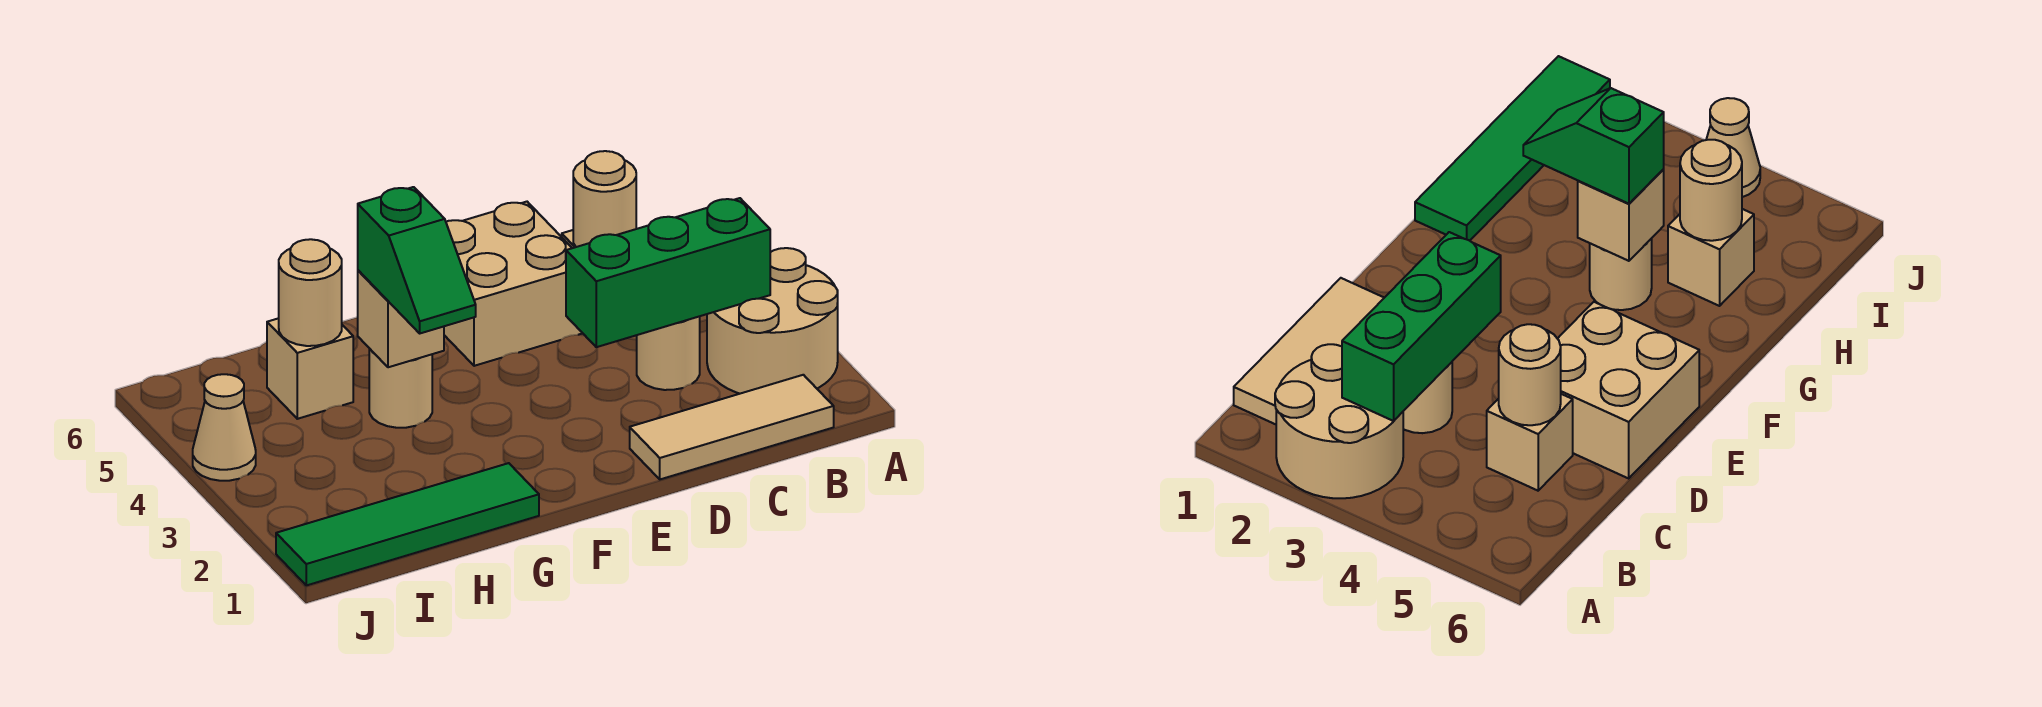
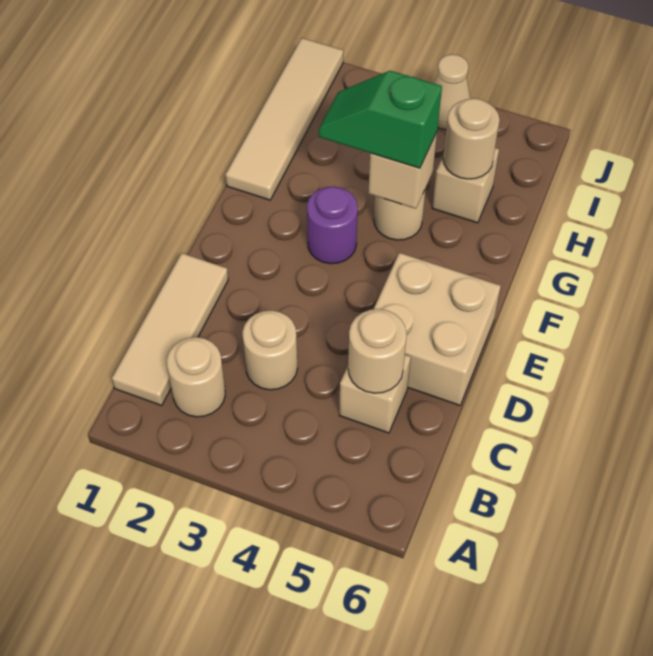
tan round brick A2:B3 level 1 -> tan round brick B2 level 1
green brick B3:D3 level 2 -> none
none -> purple round brick F3 level 1
green tile G1:J1 level 1 -> tan tile G1:J1 level 1

